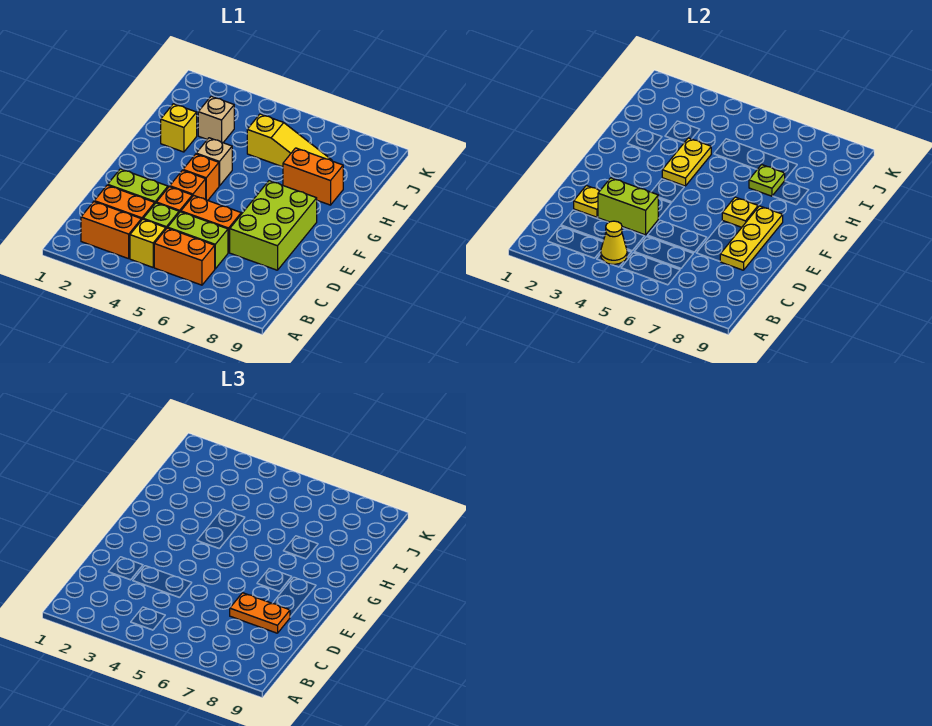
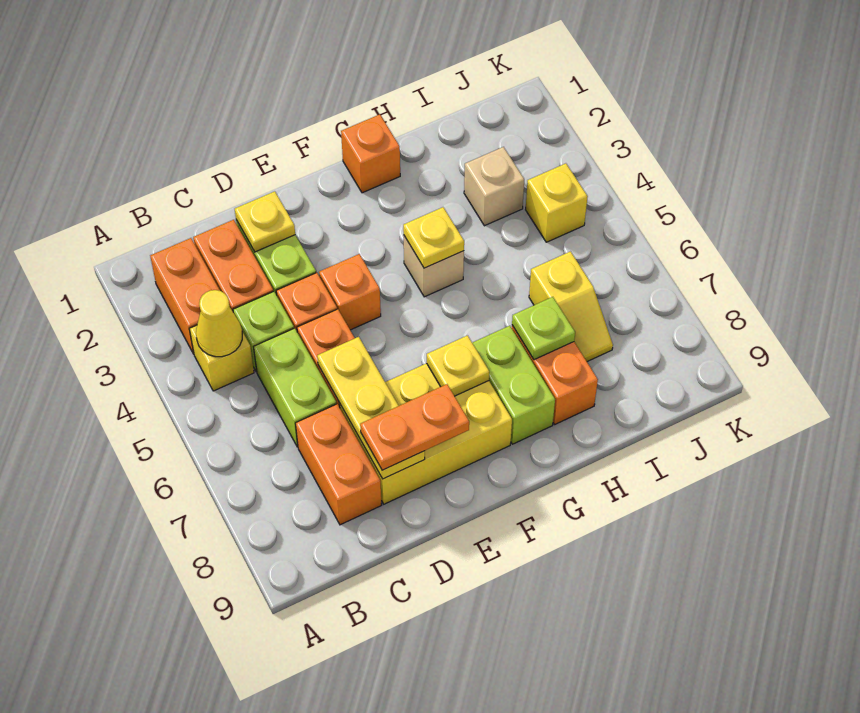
orange brick B5:B6 level 1 -> orange brick C7:C8 level 1
lime brick D3:D4 level 2 -> lime brick G7:G8 level 1
lime brick D7:F8 level 1 -> yellow brick D7:F8 level 1
orange plate D7:D8 level 3 -> orange plate D8:E8 level 3
yellow plate D8:F8 level 2 -> yellow plate D6:D8 level 2
orange brick F4 level 1 -> orange brick G1 level 1
yellow plate G4:H4 level 2 -> yellow plate G4 level 2
yellow brick H2 level 1 -> yellow brick J4 level 1
yellow slope I5:I7 level 1 top 5 -> yellow slope I6:I7 level 1 top 6

